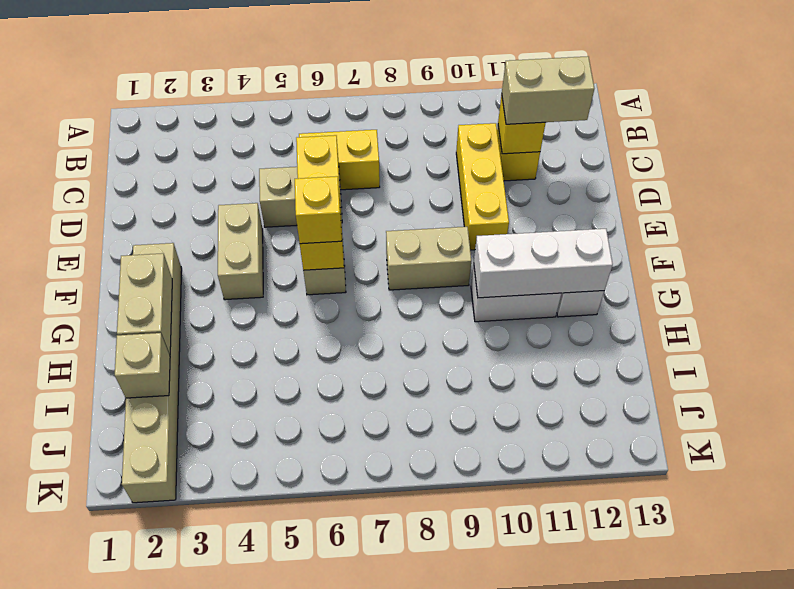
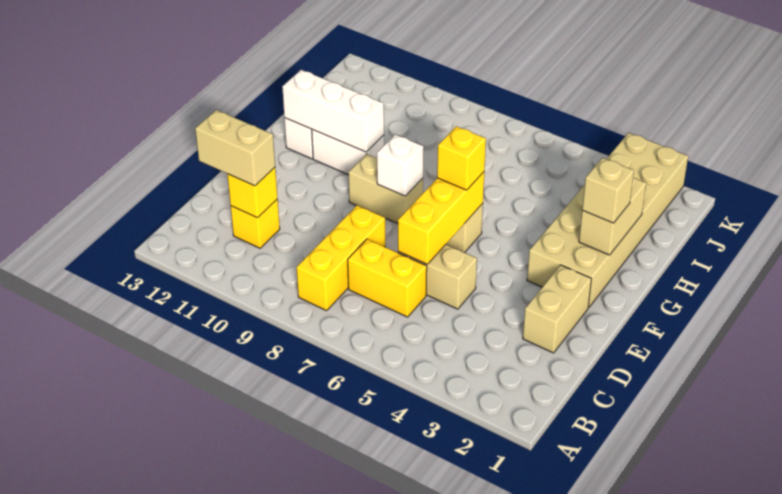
yellow brick C10:E10 level 1 -> yellow brick B8:D8 level 1
tan brick E4:F4 level 1 -> tan brick D2:E2 level 1
tan brick F2:K2 level 1 -> tan brick F2:K3 level 1
none -> white brick F8 level 2
tan brick I2 level 2 -> tan brick G2 level 3

